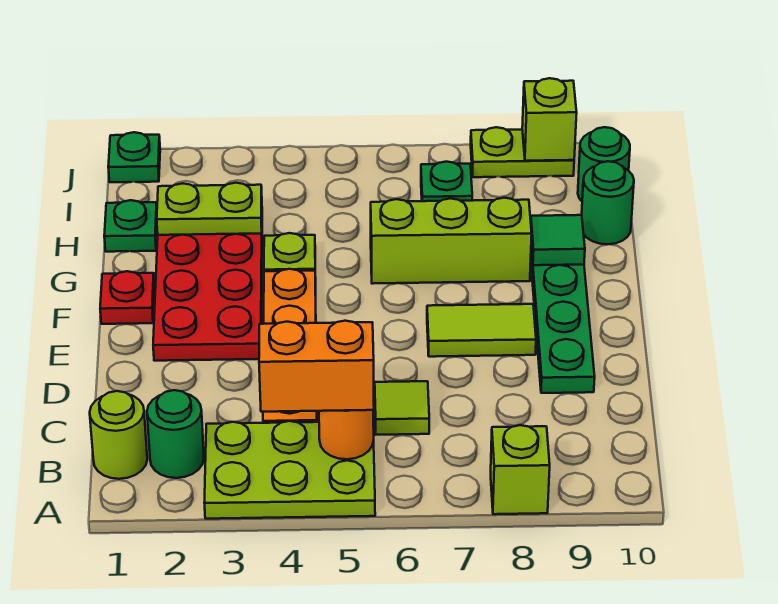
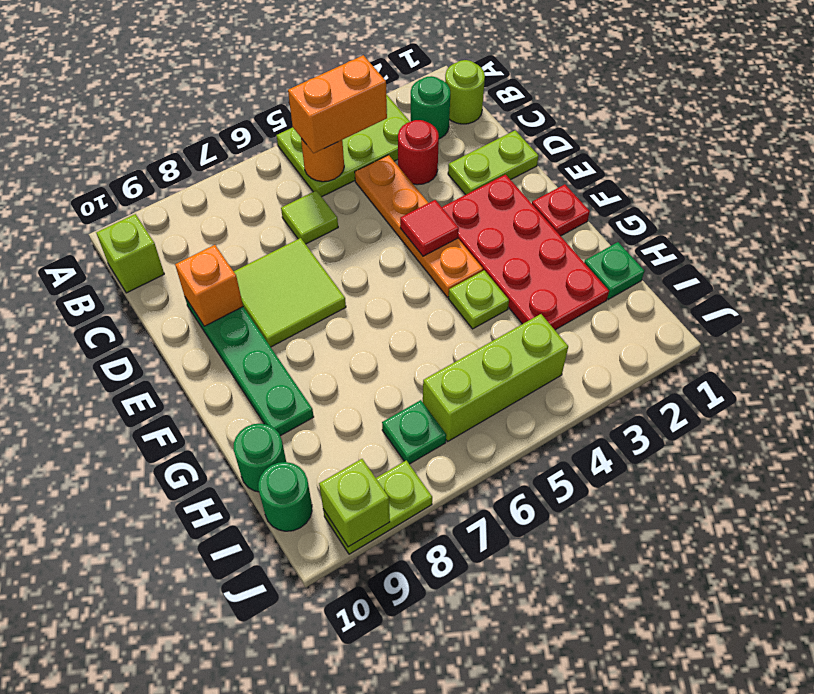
lime brick A8 level 1 -> lime brick B10 level 1
none -> red round brick C3 level 1
none -> orange brick D9 level 2
none -> red tile E4 level 2
lime tile E7:E8 level 1 -> lime tile D7:E8 level 1
lime brick G6:G8 level 1 -> lime brick I4:I6 level 1
green tile G9 level 2 -> none
lime plate H2:H3 level 2 -> lime plate D1:D2 level 1
green plate J1 level 1 -> none

